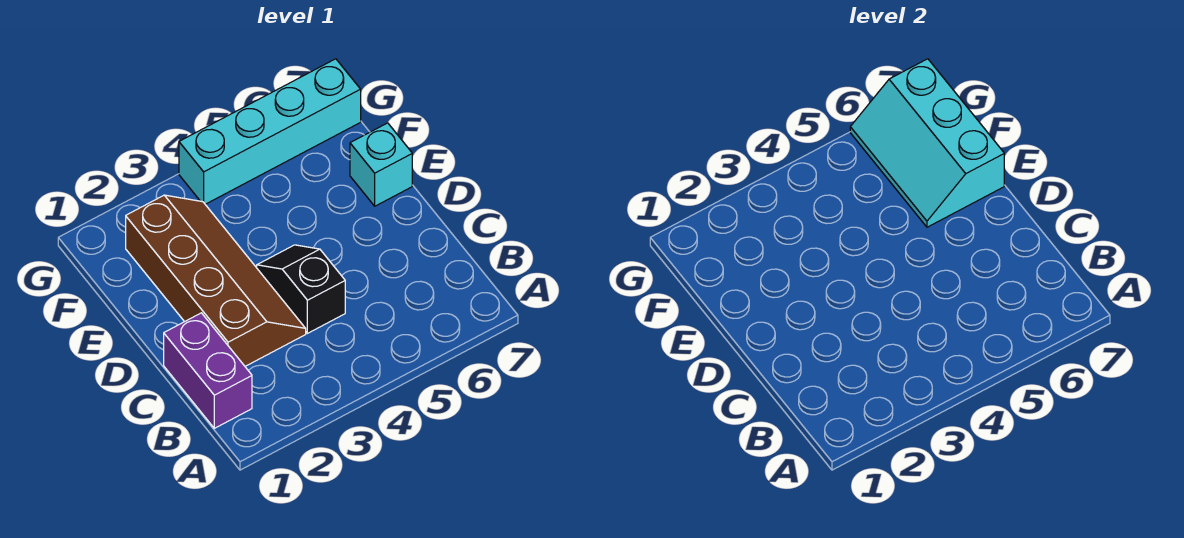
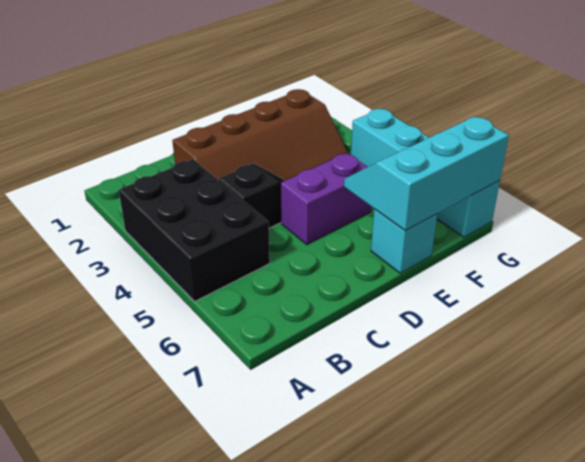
none -> black brick A3:B5 level 1
purple brick B1:C1 level 1 -> purple brick D5:E5 level 1

